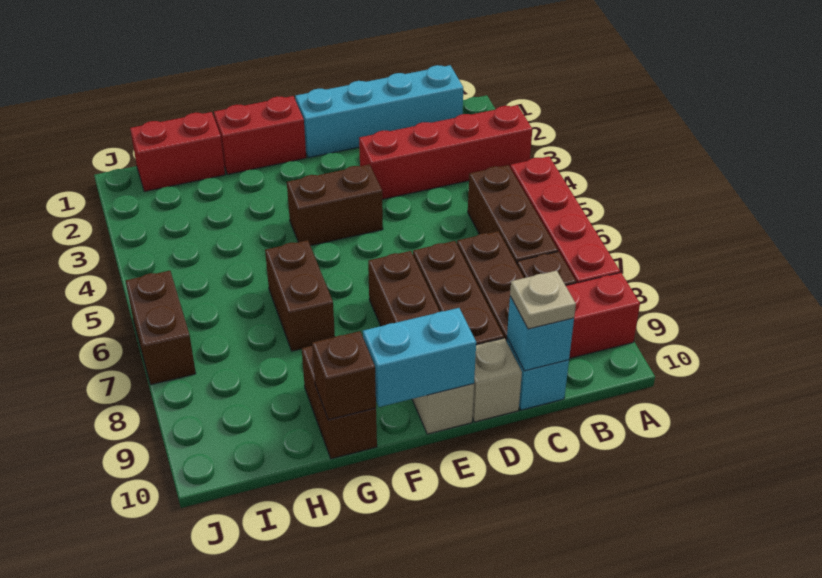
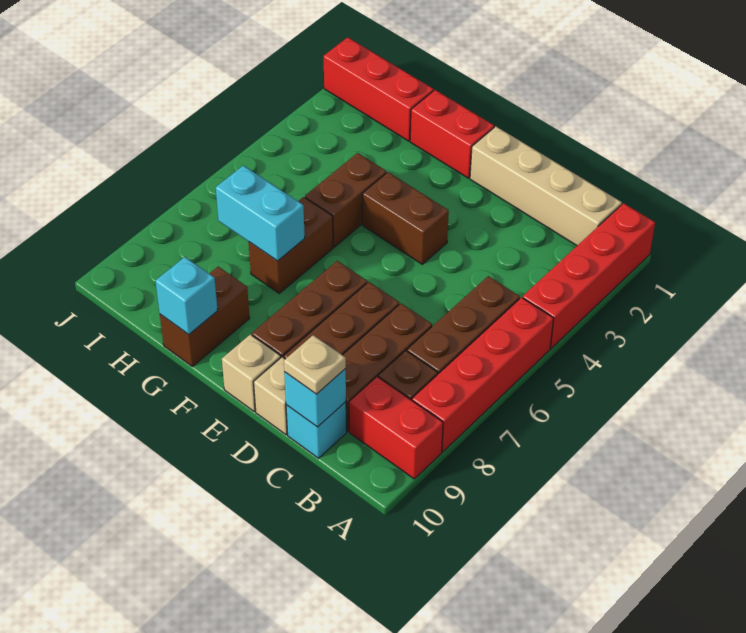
red brick A3:D3 level 1 -> red brick A1:A4 level 1
cyan brick B1:E1 level 1 -> tan brick B1:E1 level 1
cyan brick E10:F10 level 2 -> cyan brick G7:H7 level 2
brown brick G10 level 2 -> cyan brick G10 level 2
red brick H1:I1 level 1 -> red brick H1:J1 level 1
brown brick J6:J7 level 1 -> brown brick G4:G5 level 1

